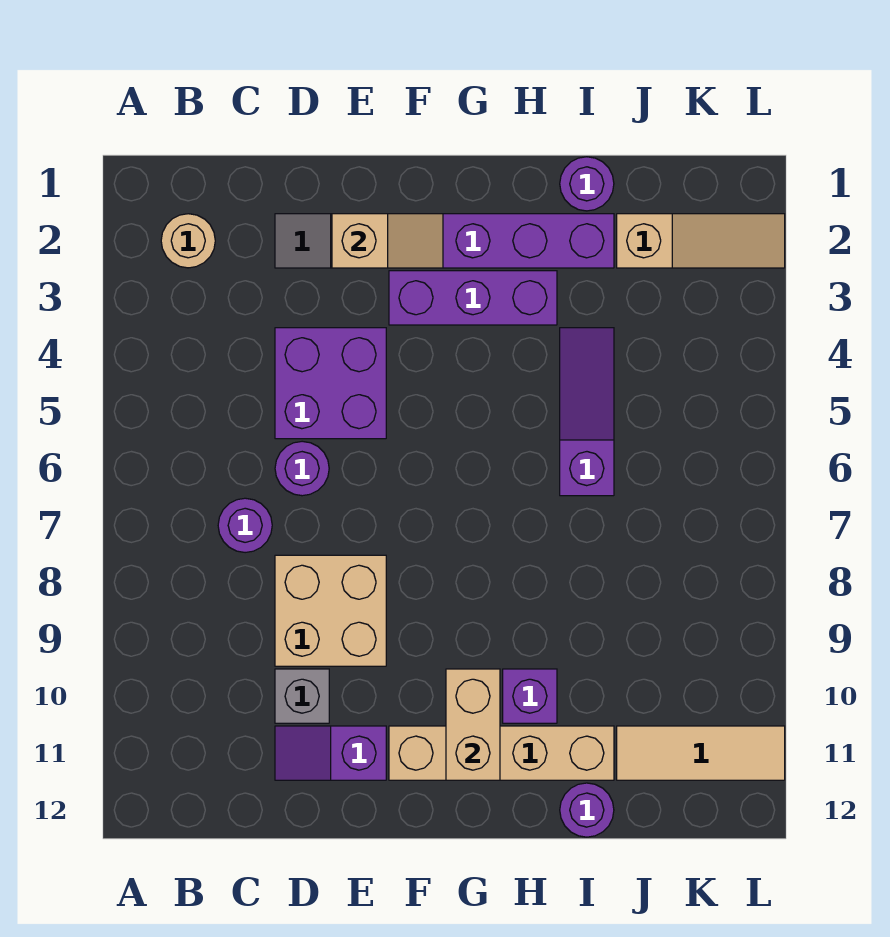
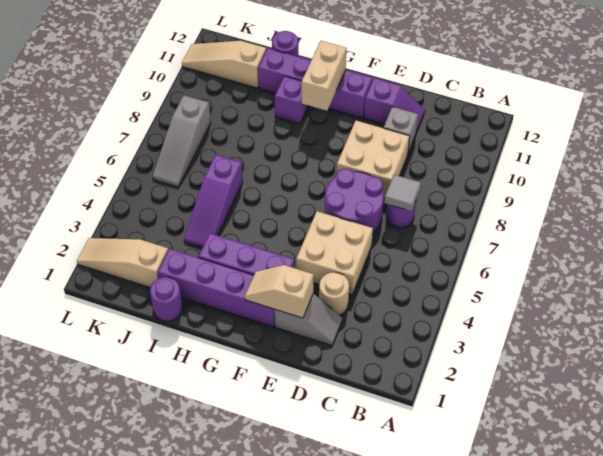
tan round brick B2 level 1 -> tan round brick D3 level 1
none -> grey tile C7 level 2
purple brick D4:E5 level 1 -> tan brick D4:E5 level 1
purple round brick D6 level 1 -> purple round brick D6:E7 level 1
tan brick F11:I11 level 1 -> purple brick F11:I11 level 1
tan tile J11:L11 level 1 -> tan slope J11:L11 level 1 top J
none -> grey slope K6:K8 level 1 top 8

